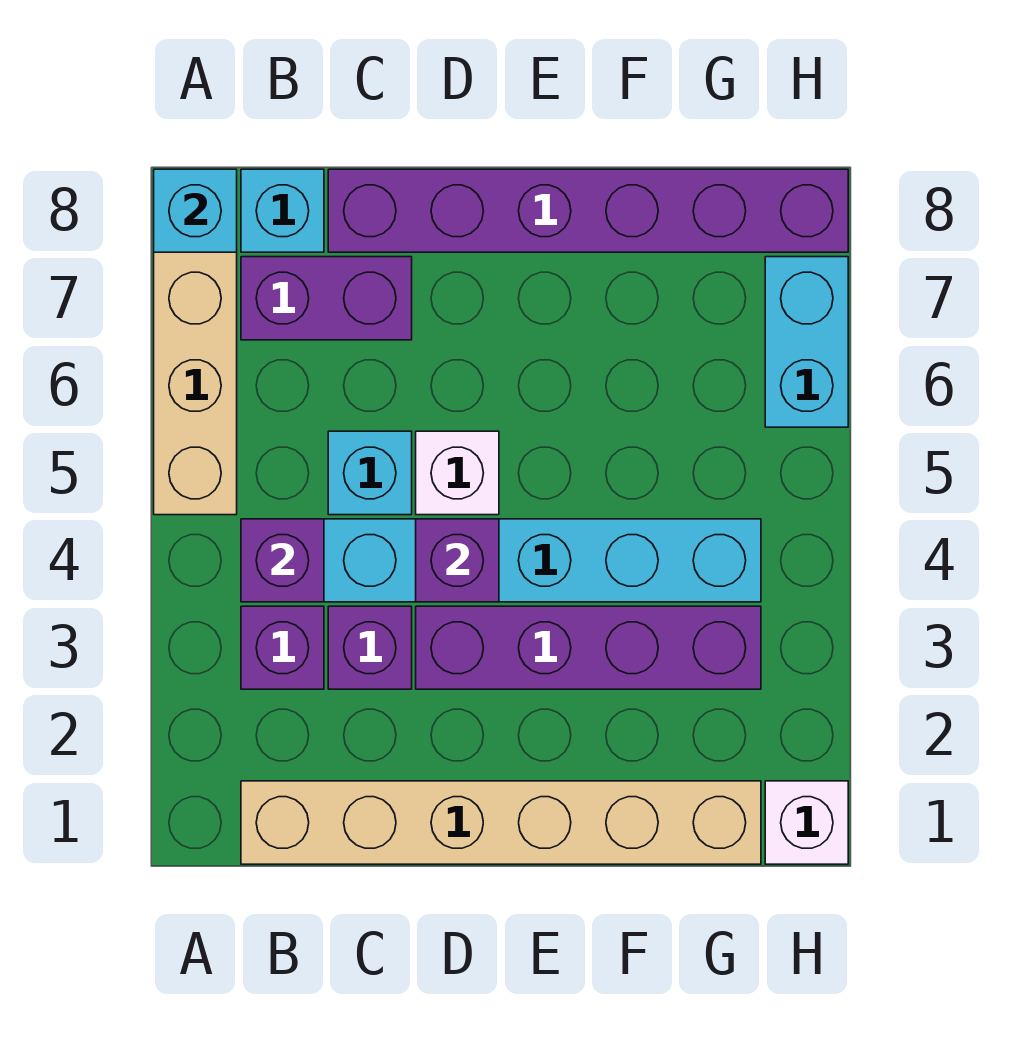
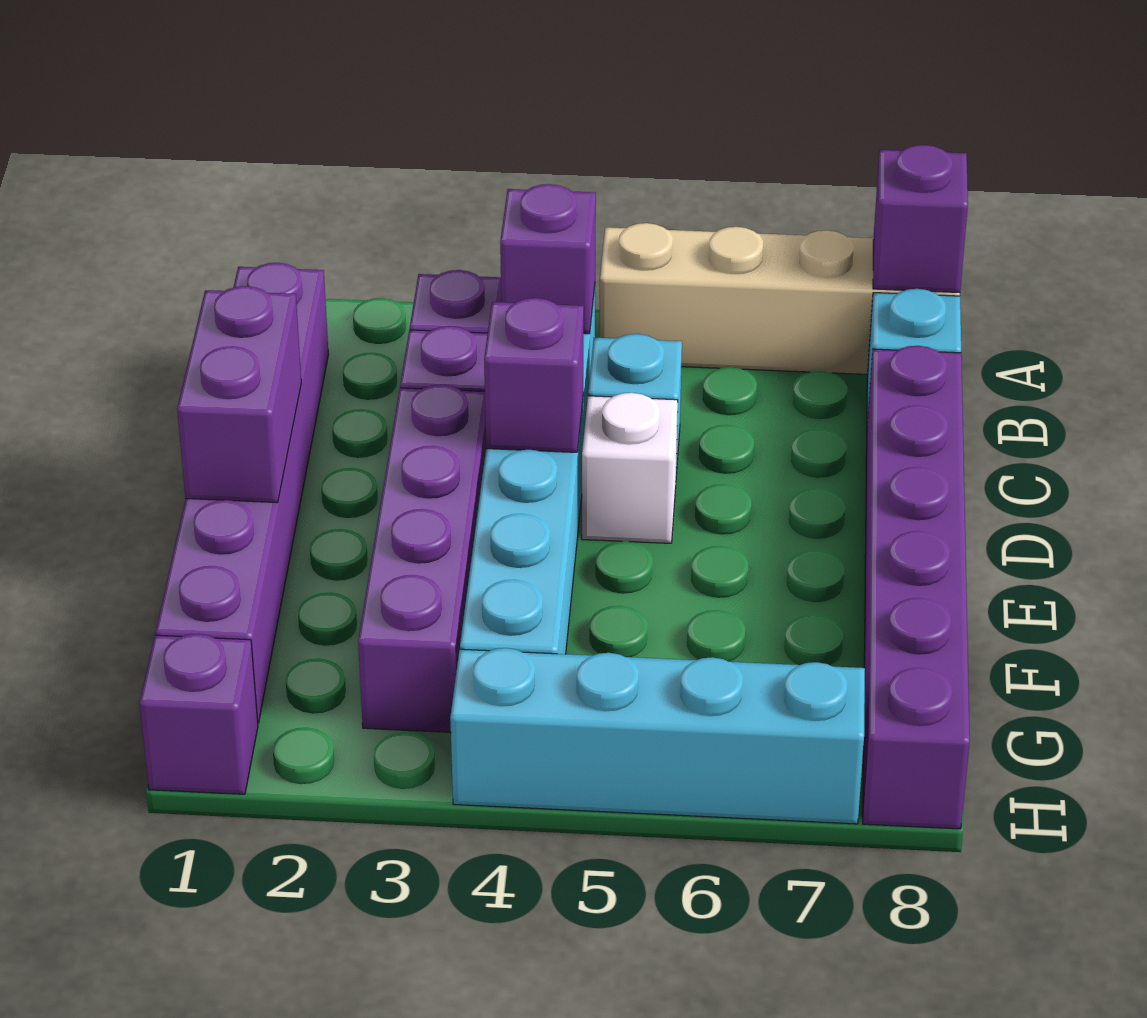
cyan brick A8 level 2 -> purple brick A8 level 2
tan brick B1:G1 level 1 -> purple brick B1:G1 level 1
purple brick B7:C7 level 1 -> purple brick D1:E1 level 2
white brick H1 level 1 -> purple brick H1 level 1
cyan brick H6:H7 level 1 -> cyan brick H4:H7 level 1

